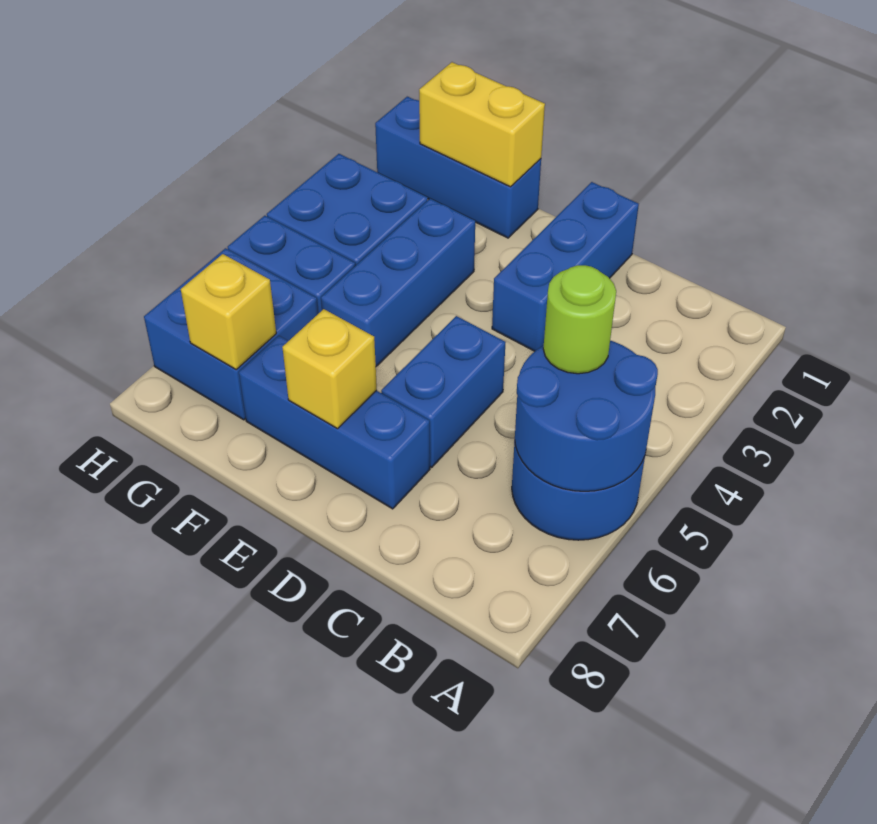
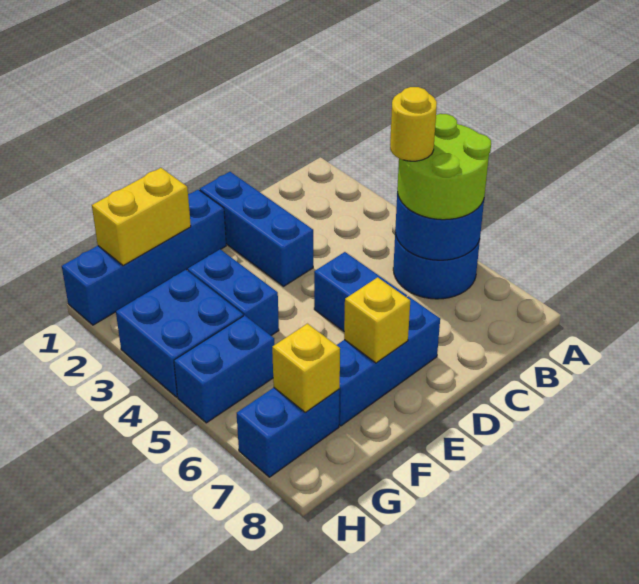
lime round brick B5 level 3 -> lime round brick A5:B6 level 3
none -> yellow round brick B5 level 4
blue brick F1:H1 level 1 -> blue brick E1:H1 level 1
blue brick F3:F5 level 1 -> blue brick F3:F4 level 1
blue brick G6:H7 level 1 -> blue brick G7:H7 level 1

